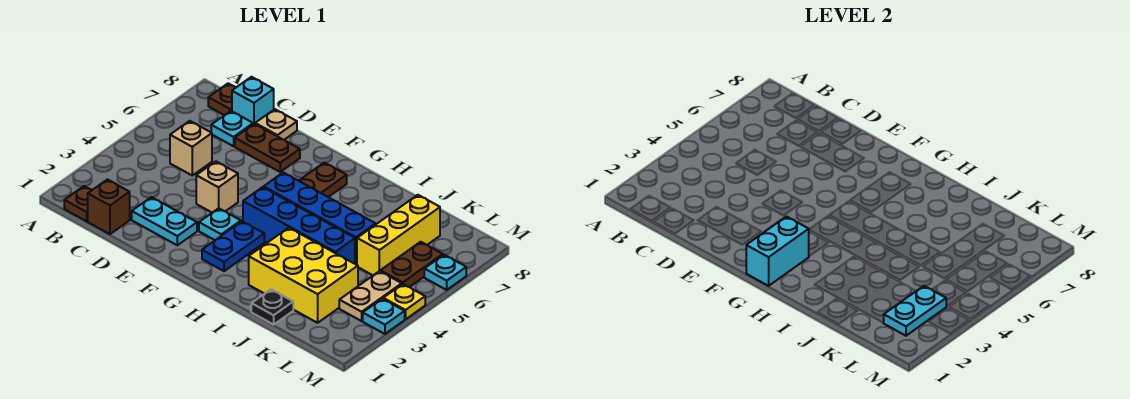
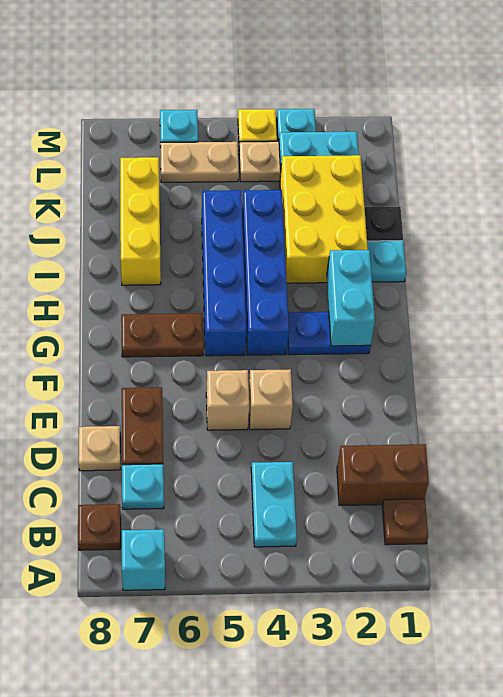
brown brick C1 level 1 -> brown brick C1:C2 level 1
tan brick C5 level 1 -> tan brick E5 level 1
cyan brick C8 level 1 -> cyan brick A7 level 1
cyan plate D2:E2 level 1 -> cyan plate B4:C4 level 1
cyan plate F3 level 1 -> cyan plate I1 level 1
cyan brick G1:G2 level 2 -> cyan brick G2:H2 level 2
yellow brick K5:K7 level 1 -> yellow brick I7:K7 level 1
brown plate L5:L6 level 1 -> tan plate L5:L6 level 1

